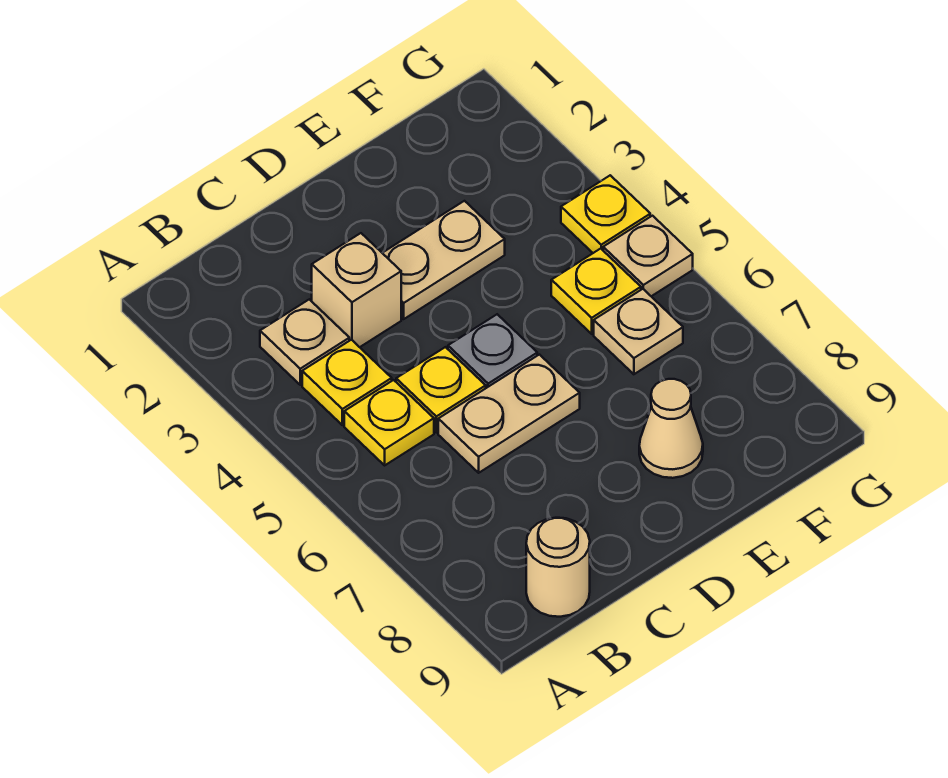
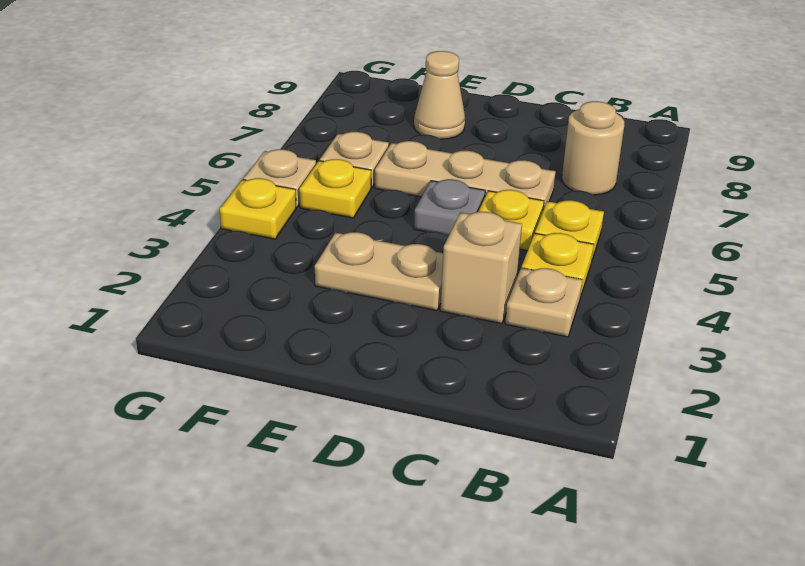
tan round brick B9 level 1 -> tan round brick B7 level 1
tan plate C6:D6 level 1 -> tan plate C6:E6 level 1

